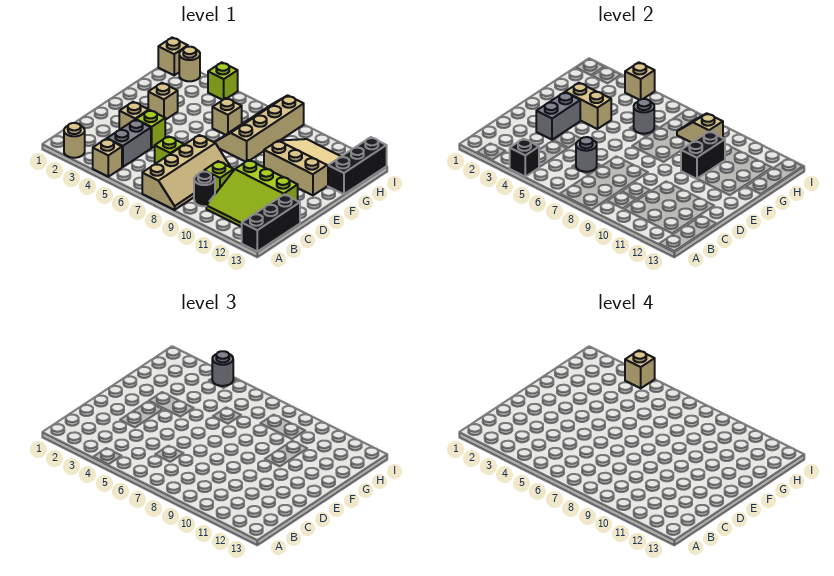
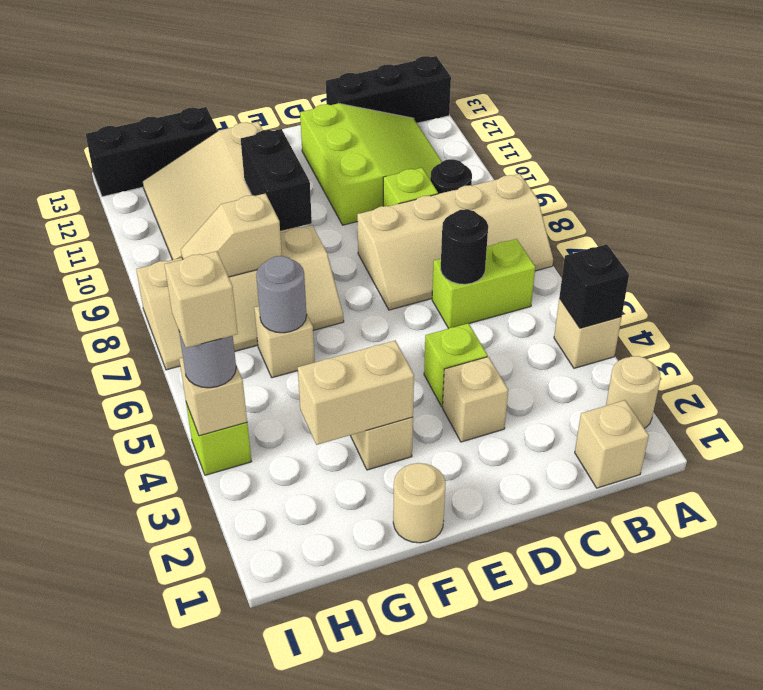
tan slope A7:D8 level 1 top 7 -> tan slope A7:D8 level 1 top 8
grey brick B4:C4 level 1 -> none
lime brick C6 level 1 -> lime brick B6:C6 level 1
grey round brick C6 level 2 -> black round brick C6 level 2
grey brick D3:E3 level 2 -> none
tan brick F3:F4 level 2 -> tan brick F3:G3 level 2
black brick F10:G10 level 2 -> black brick F9:F10 level 2
tan slope H8:H9 level 2 top 9 -> tan slope G8:H8 level 2 top G
tan brick I1 level 1 -> tan brick B1 level 1
tan round brick I2 level 1 -> tan round brick F1 level 1

